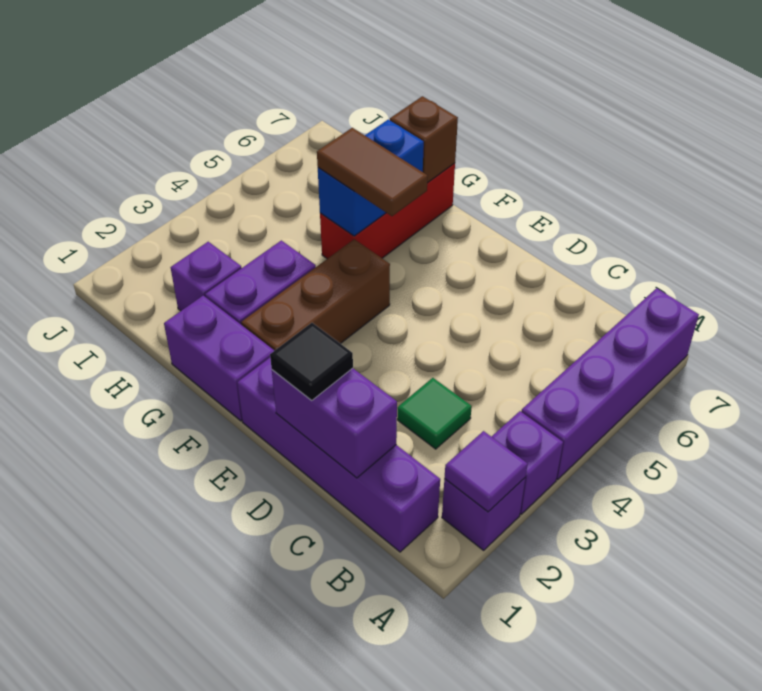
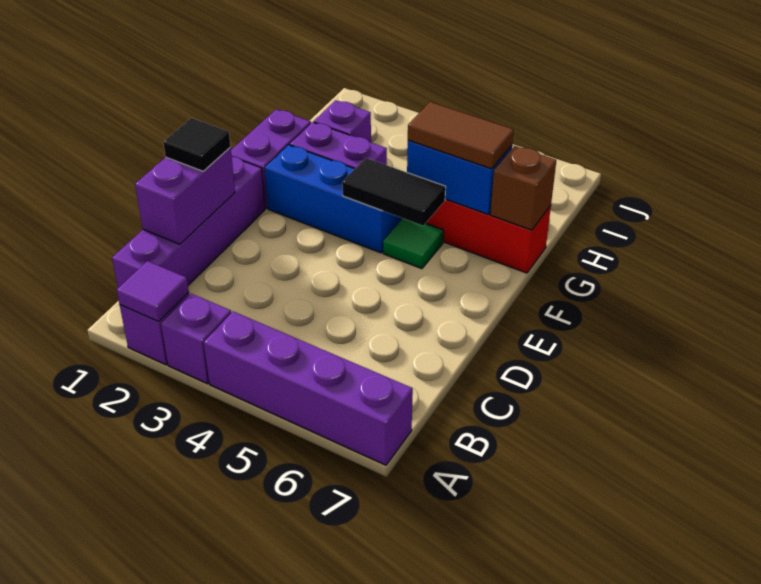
green tile C3 level 1 -> green tile F5 level 1
brown brick F2:F4 level 1 -> blue brick F2:F4 level 1
none -> black tile F4:F5 level 2
brown tile F5:G5 level 3 -> brown tile G5:G6 level 3

